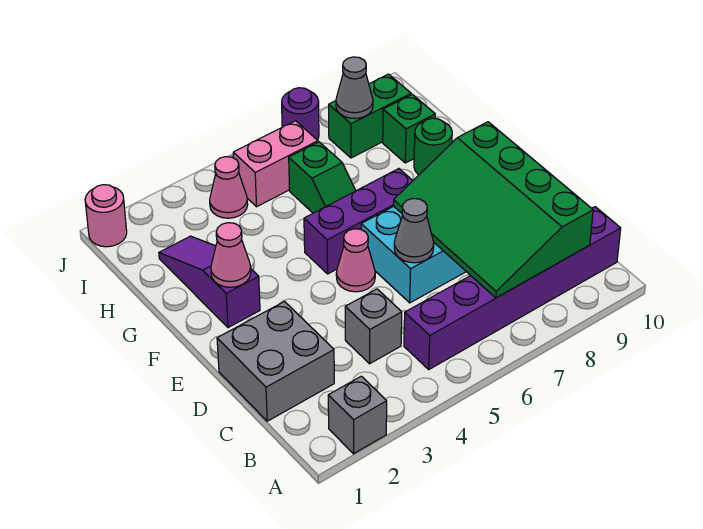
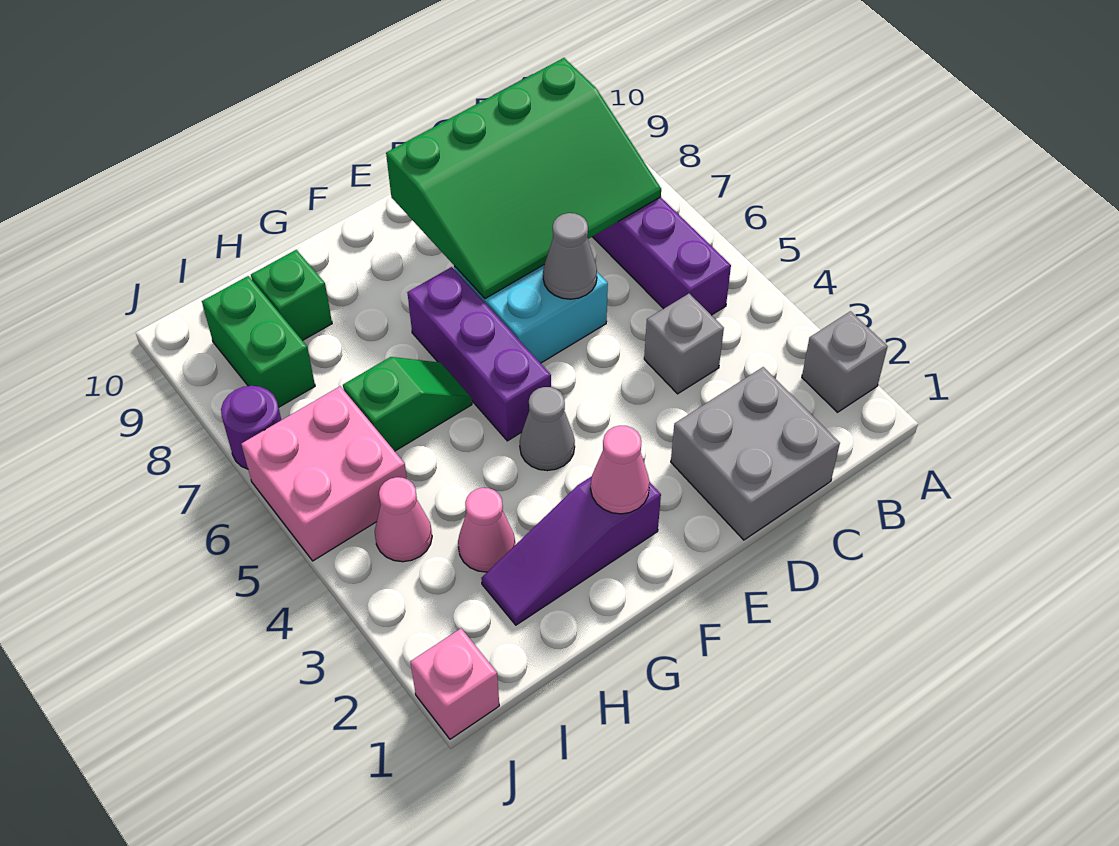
pink cone E5 level 1 -> pink cone H3 level 1
green round brick G9 level 1 -> none
pink brick I5:I6 level 1 -> pink brick I5:J6 level 1
grey cone I8 level 2 -> grey cone F4 level 1
pink round brick J1 level 1 -> pink brick J1 level 1

